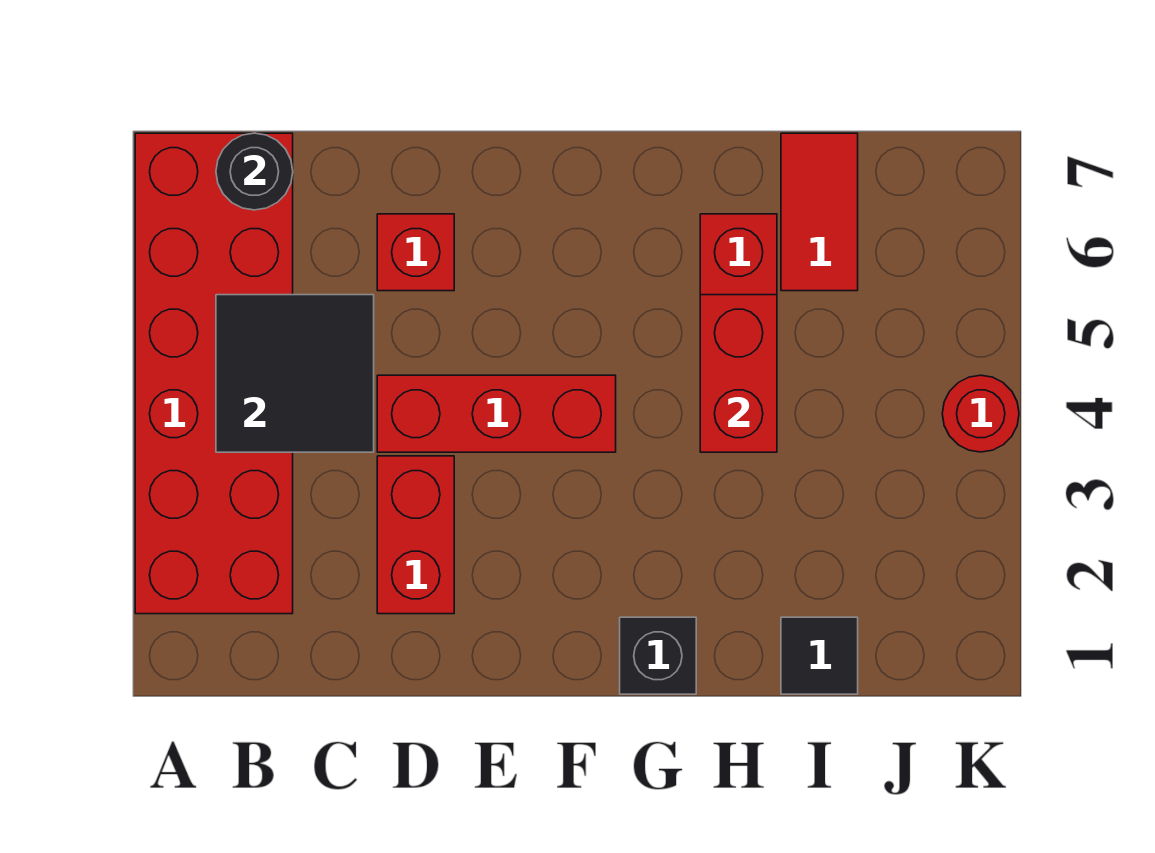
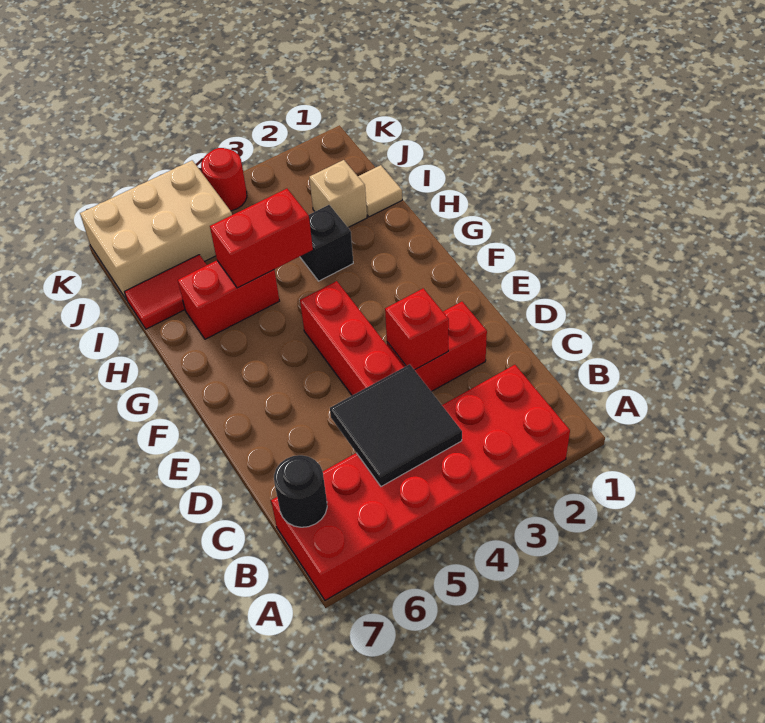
red brick D6 level 1 -> red brick D3 level 2
black brick G1 level 1 -> black brick H3 level 1
black tile I1 level 1 -> tan tile I1 level 1
none -> tan brick I2 level 1
none -> tan brick J5:K7 level 1

